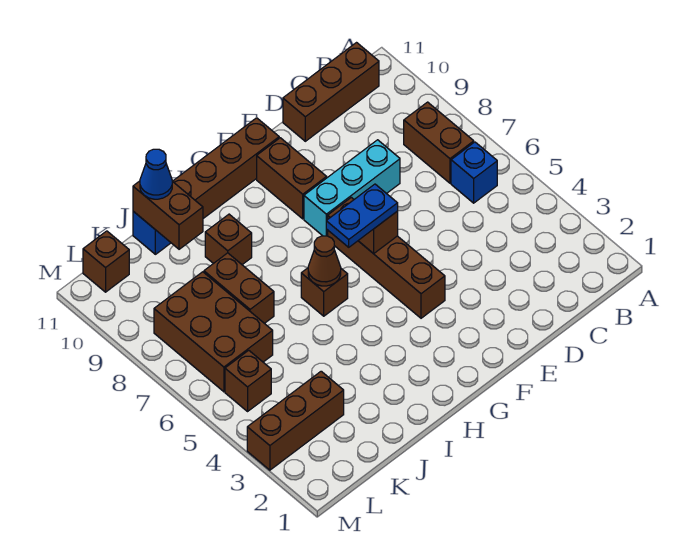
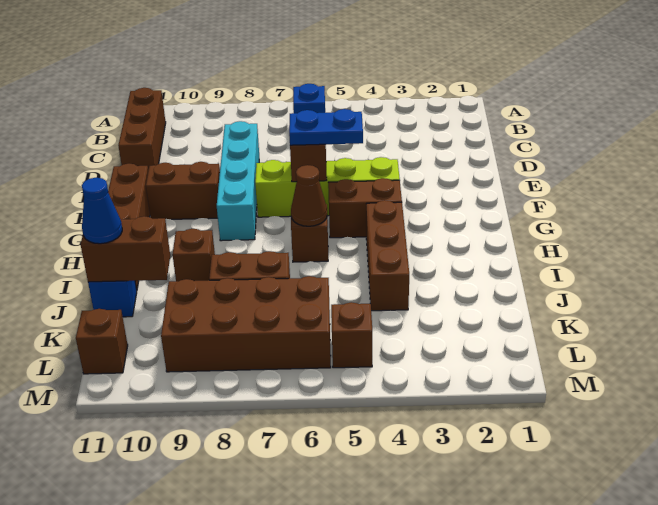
brown brick B7:B8 level 1 -> brown brick G4:G5 level 1
cyan brick D8:F8 level 1 -> cyan brick D8:G8 level 1
brown brick F4:F7 level 1 -> lime brick F4:F7 level 1
blue plate F6:G6 level 3 -> blue plate F5:F6 level 3
brown brick K3:M3 level 1 -> brown brick H4:J4 level 1
brown brick K6:L8 level 1 -> brown brick K6:L9 level 1

